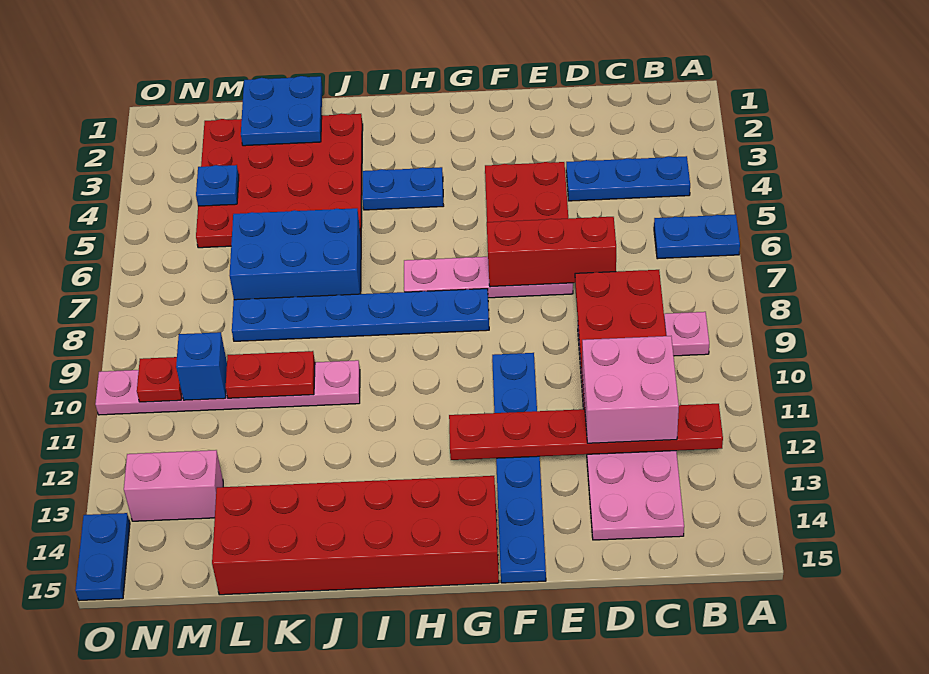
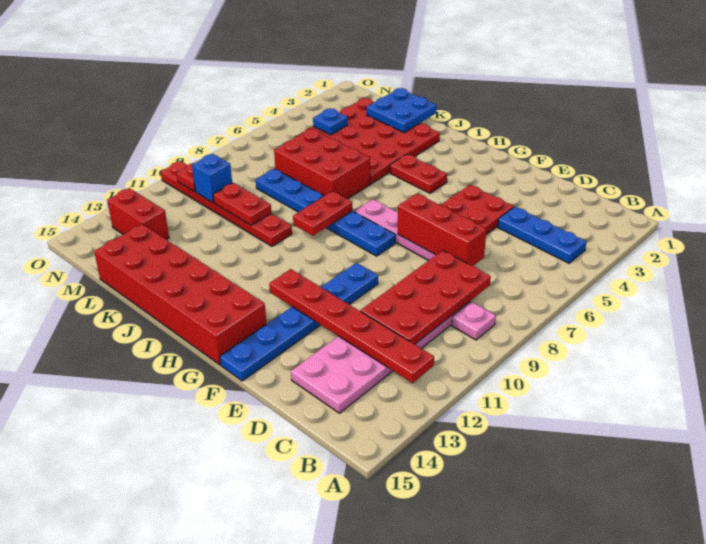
blue plate A6:B6 level 1 -> none
pink brick C11:D12 level 3 -> none
blue plate H4:I4 level 1 -> red plate H4:I4 level 1
none -> red plate I8:I9 level 2
blue brick J6:L7 level 1 -> red brick J6:L7 level 1
pink plate J10:O10 level 1 -> red plate J10:O10 level 1
pink brick M13:N13 level 1 -> red brick M13:N13 level 1
blue plate O14:O15 level 1 -> none

